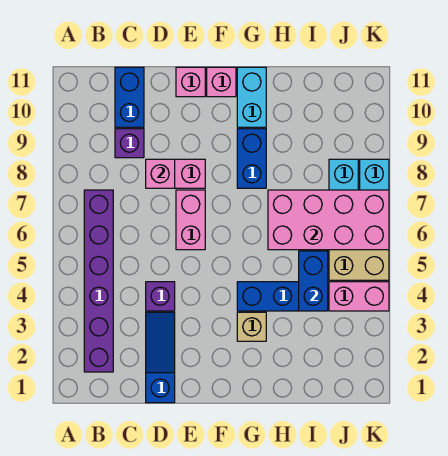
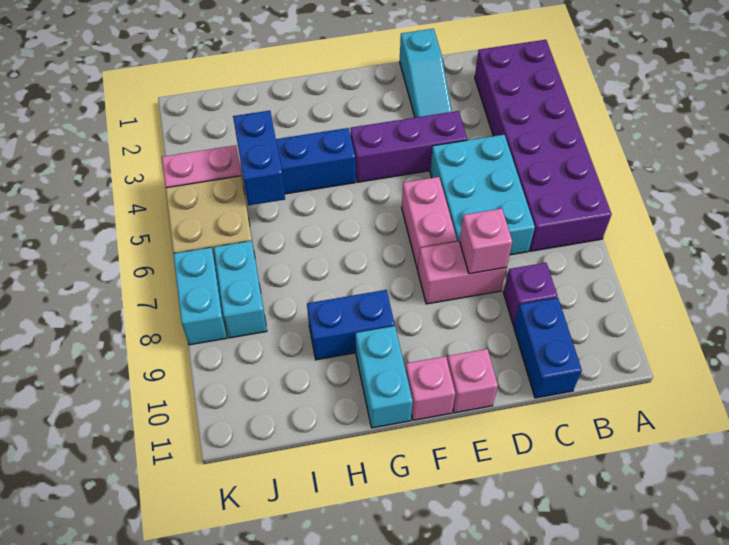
purple brick B2:B7 level 1 -> purple brick A2:B7 level 1
none -> cyan brick C5:D7 level 1
blue slope D1:D3 level 1 top 1 -> cyan slope D1:D3 level 1 top 1
purple brick D4 level 1 -> purple brick D4:F4 level 1
tan brick G3 level 1 -> none
blue brick G8:G9 level 1 -> blue brick G9:H9 level 1
pink brick H6:K7 level 2 -> none

